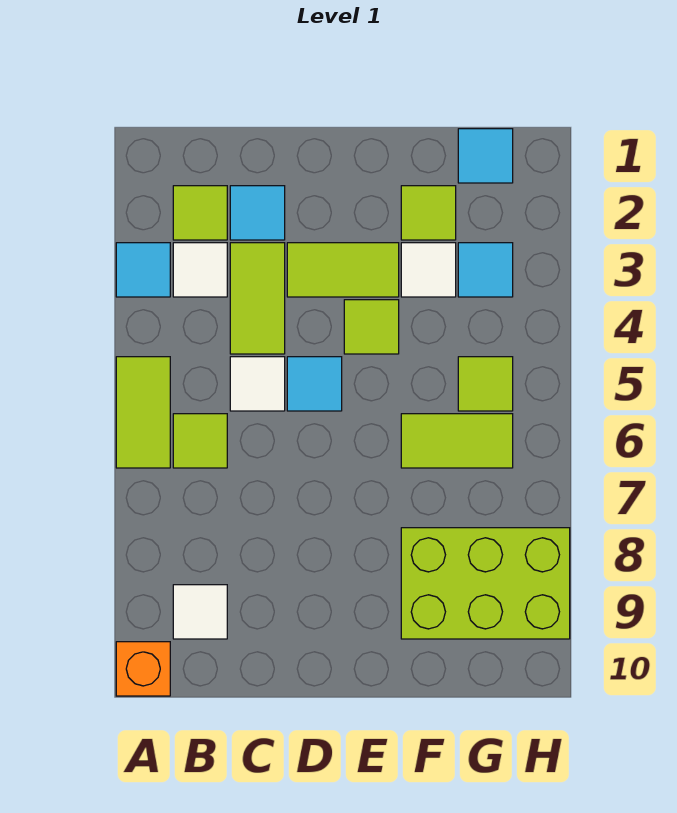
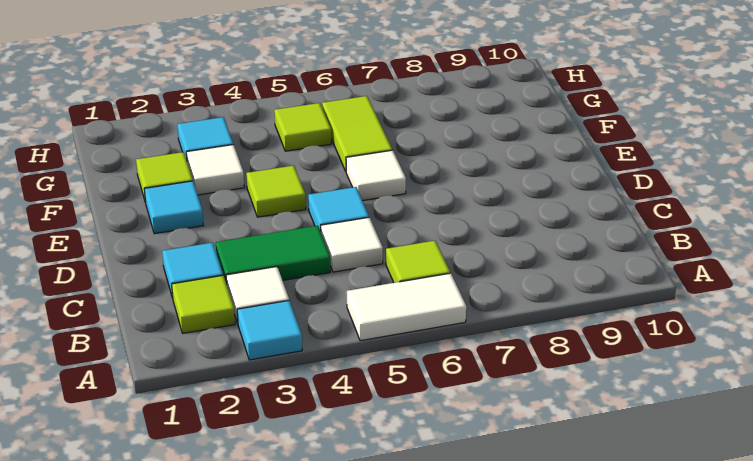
lime tile A5:A6 level 1 -> white tile A5:A6 level 1
orange brick A10 level 1 -> none
white tile B9 level 1 -> white tile E6 level 1
lime tile C3:C4 level 1 -> green tile C3:C4 level 1
lime tile D3:E3 level 1 -> none
lime brick F8:H9 level 1 -> none
cyan tile G1 level 1 -> cyan tile E2 level 1

